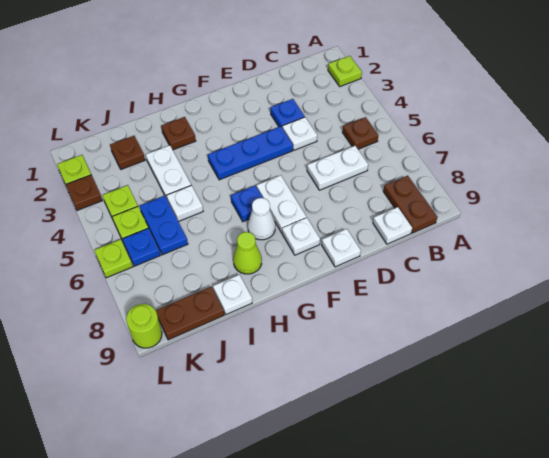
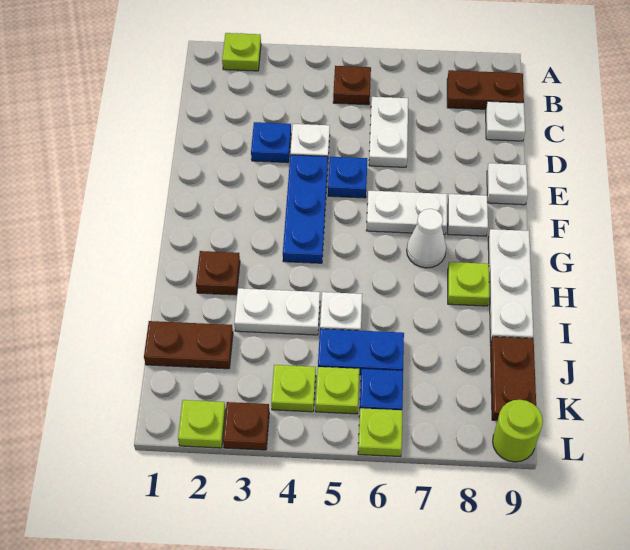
blue plate G6 level 1 -> blue plate E5 level 1
lime cone H8 level 1 -> lime plate H8 level 1
white plate I9 level 1 -> white plate G9:I9 level 1
brown plate J2 level 1 -> brown plate J1:J2 level 1

